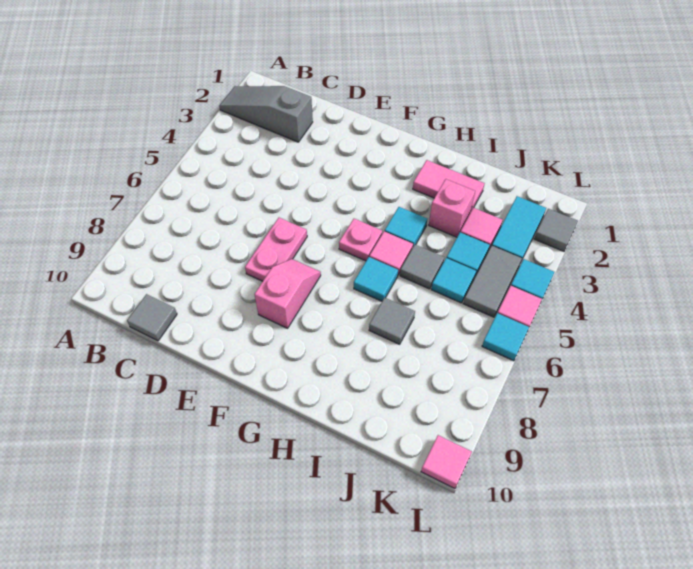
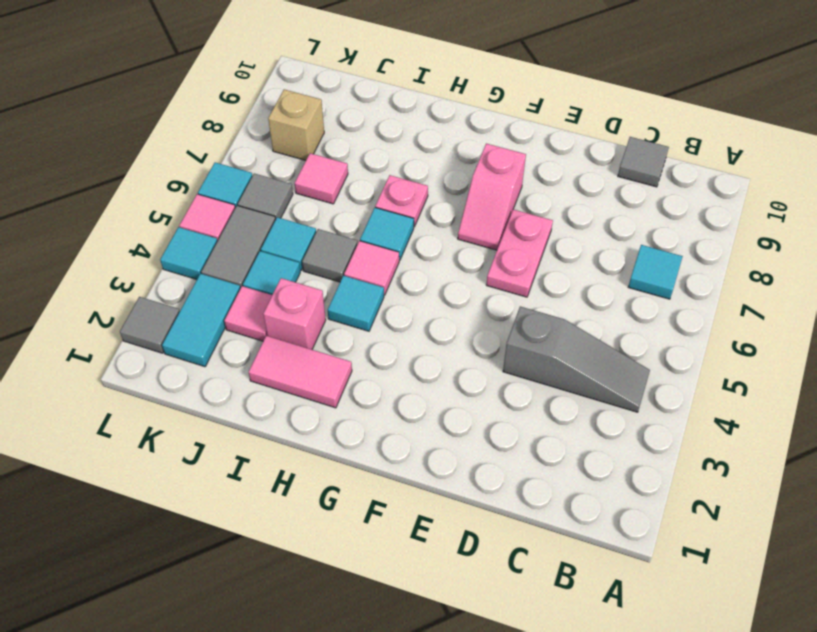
grey slope A2:C2 level 1 top C -> grey slope B4:D4 level 1 top D
none -> cyan tile B7 level 1
pink plate G5 level 1 -> pink plate H7 level 1
grey tile I7 level 1 -> grey tile K6 level 1
none -> tan brick K8 level 1
pink tile L10 level 1 -> pink tile J7 level 1

